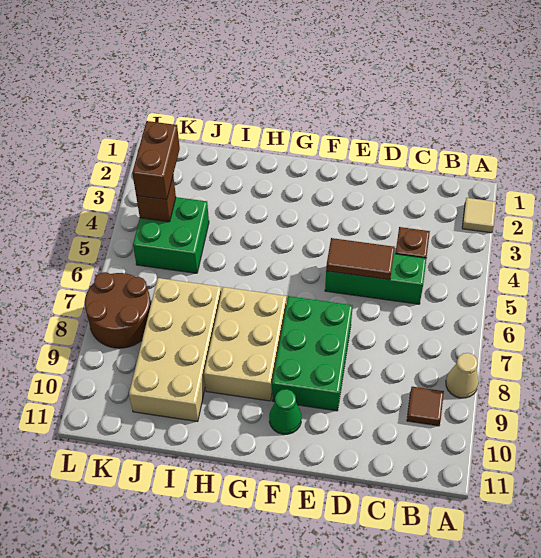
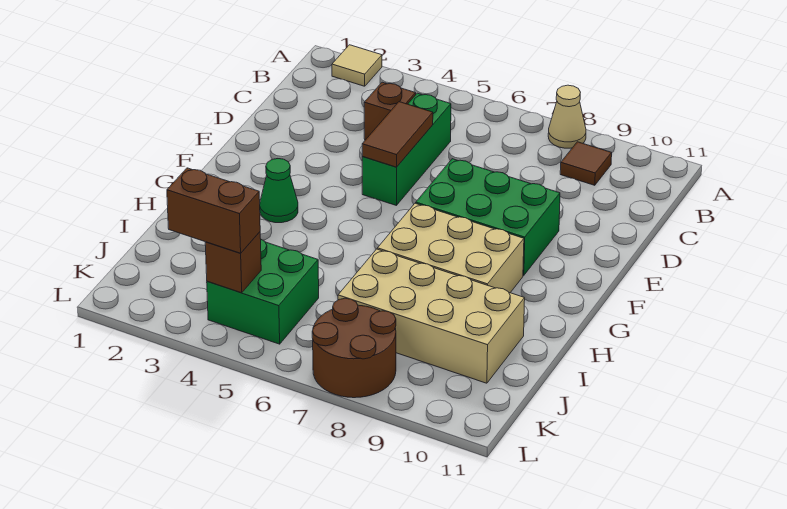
green cone F10 level 1 -> green cone G3 level 1

